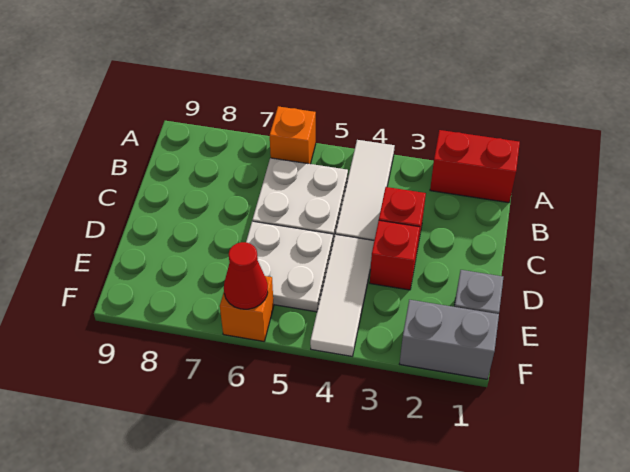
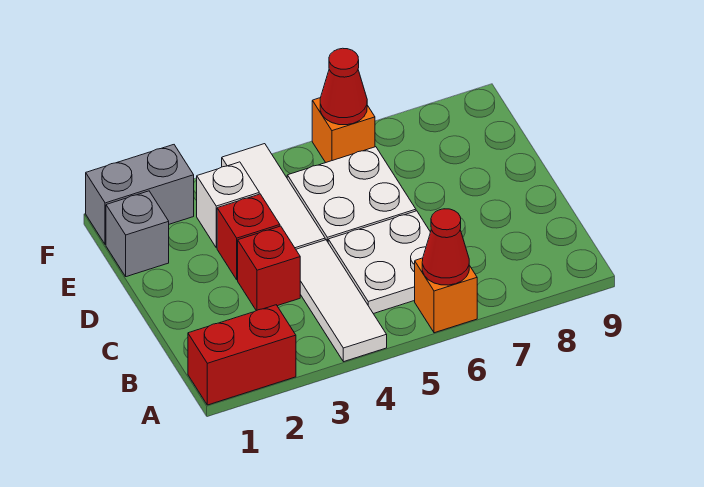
none -> red cone A6 level 2
none -> white brick E3 level 1

